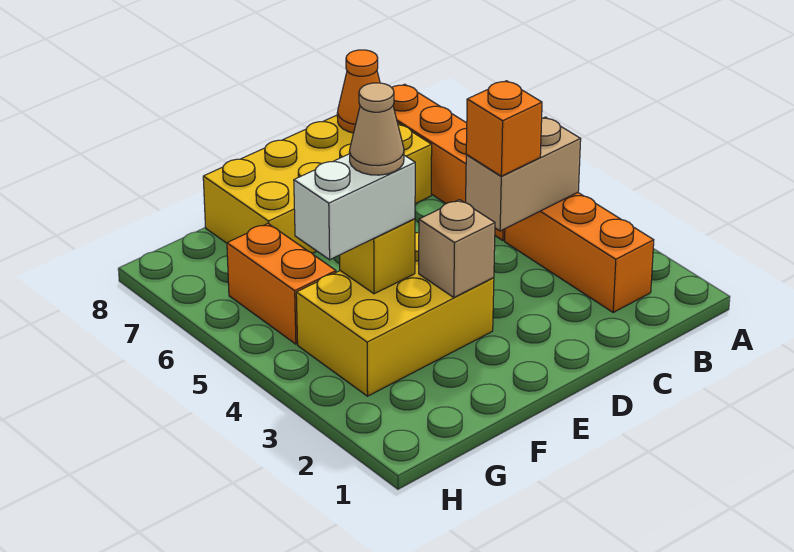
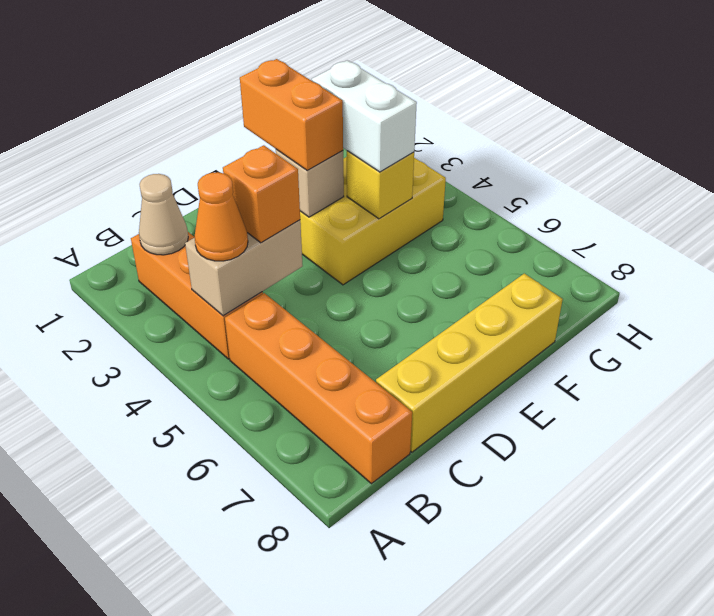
yellow brick C7:F8 level 1 -> yellow brick C8:F8 level 1
orange cone C8 level 2 -> orange cone B4 level 3
white brick F4:G4 level 3 -> white brick F3:F4 level 3
tan cone F4 level 4 -> tan cone B2 level 2
orange brick G5:G6 level 1 -> orange brick E2:E3 level 3

